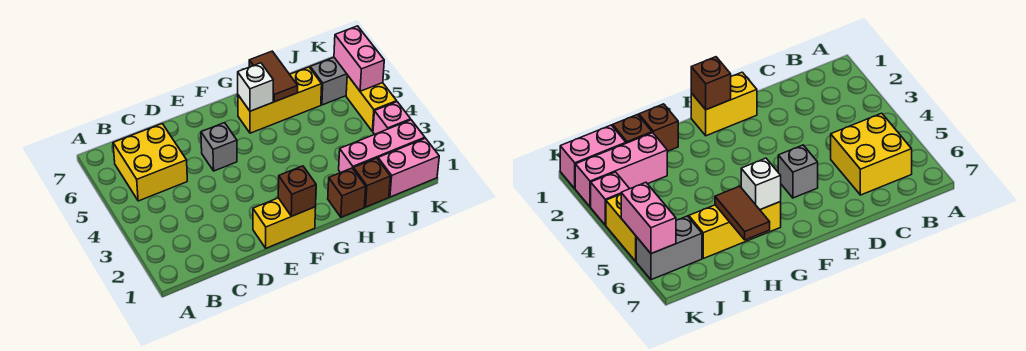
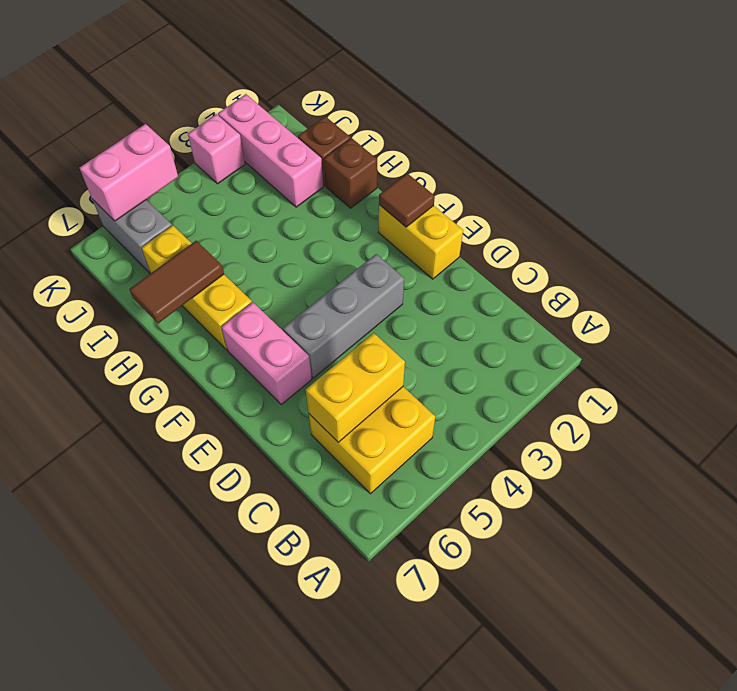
grey brick E5 level 1 -> grey brick E3:E5 level 1
brown brick F1 level 2 -> brown tile F1 level 2
white brick G6 level 2 -> none
pink brick J1:K1 level 1 -> pink brick E6:F6 level 1
yellow brick K4:K5 level 1 -> yellow brick C5:C6 level 2

